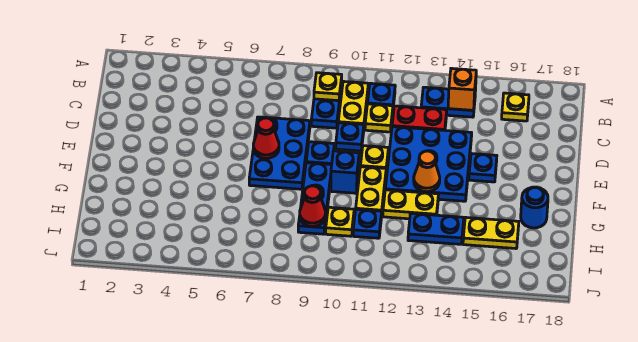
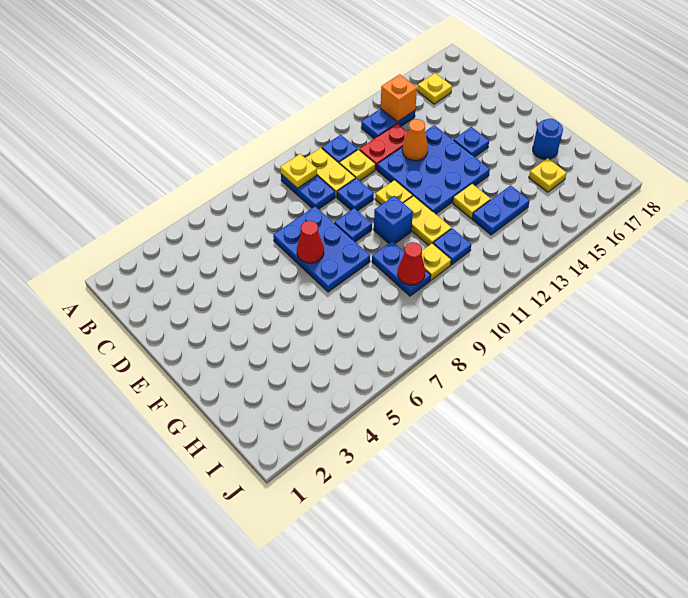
blue plate F9:H9 level 1 -> blue plate G9:H9 level 1
orange cone F13 level 2 -> orange cone D13 level 2
yellow plate G12:G13 level 1 -> yellow plate G13 level 1
yellow plate H15:H16 level 1 -> yellow plate H16 level 1

